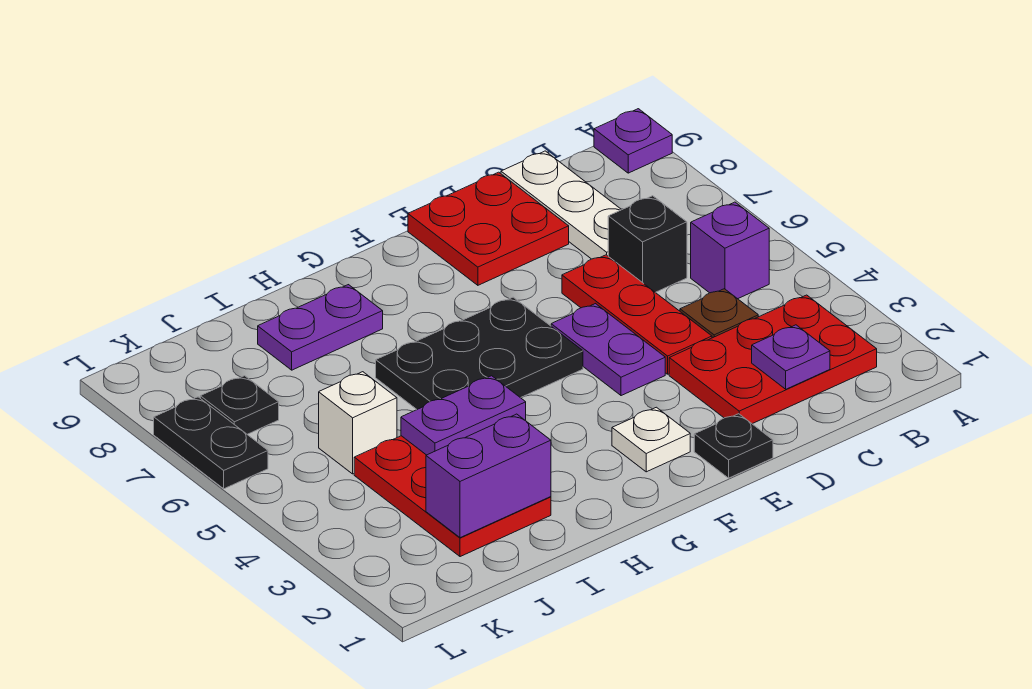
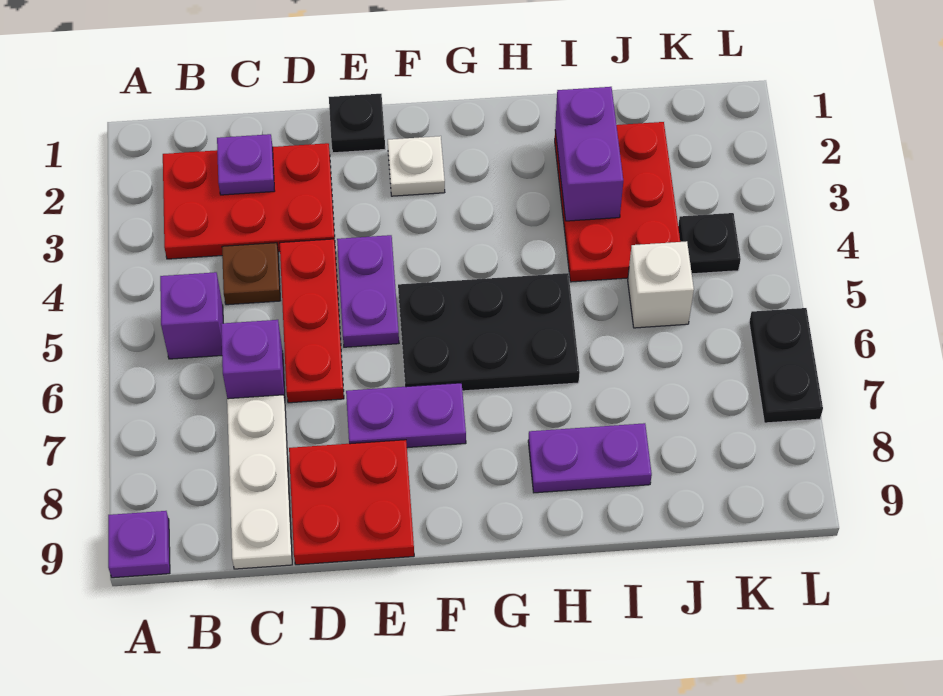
black brick C6 level 1 -> purple brick C6 level 1
purple plate H4:I4 level 2 -> purple plate E7:F7 level 1
purple brick I2:J2 level 2 -> purple brick I2:I3 level 2
black plate K7 level 1 -> black plate K4 level 1

